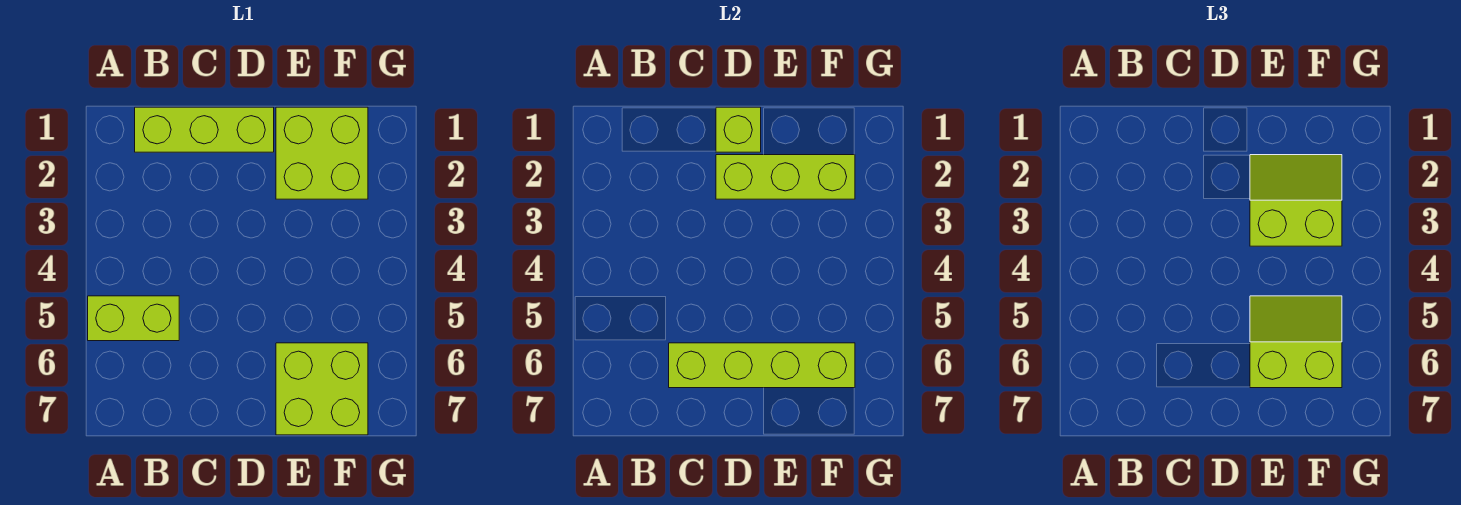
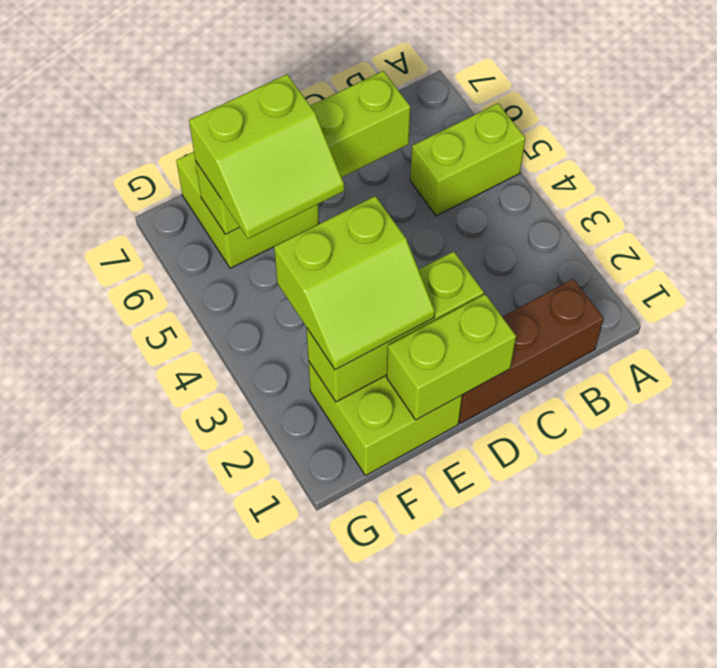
lime brick B1:D1 level 1 -> brown brick B1:D1 level 1
lime brick D1 level 2 -> lime brick D1:E1 level 2

